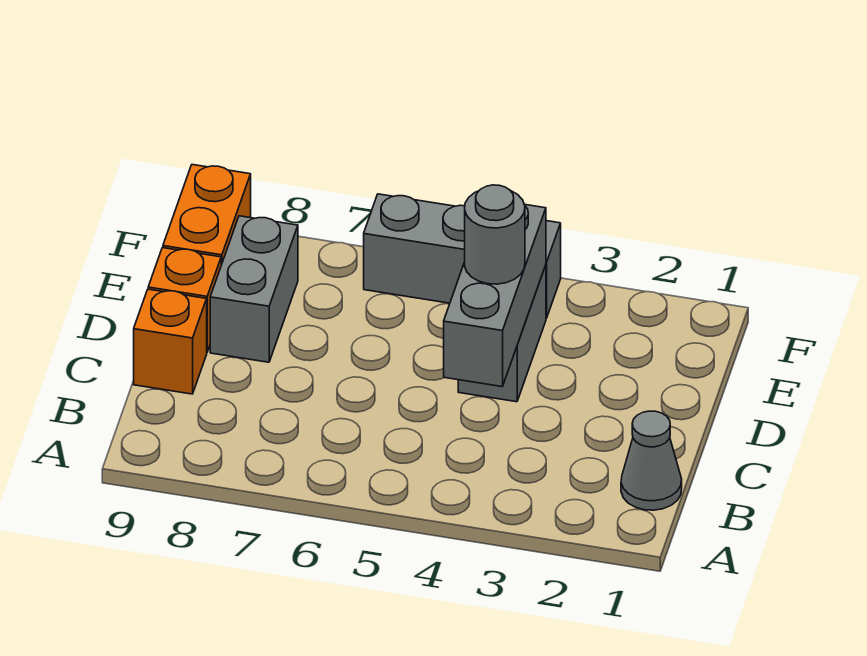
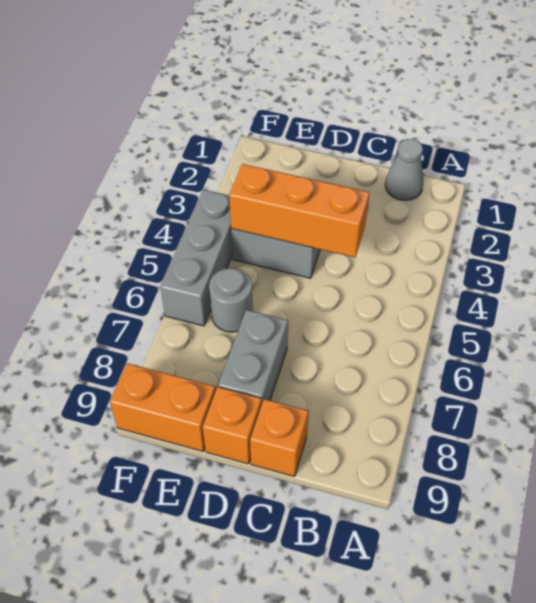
grey brick C4:E4 level 2 -> orange brick C4:E4 level 2
grey round brick D4 level 3 -> grey round brick E6 level 1
grey brick D8:E8 level 1 -> grey brick D7:D8 level 1

